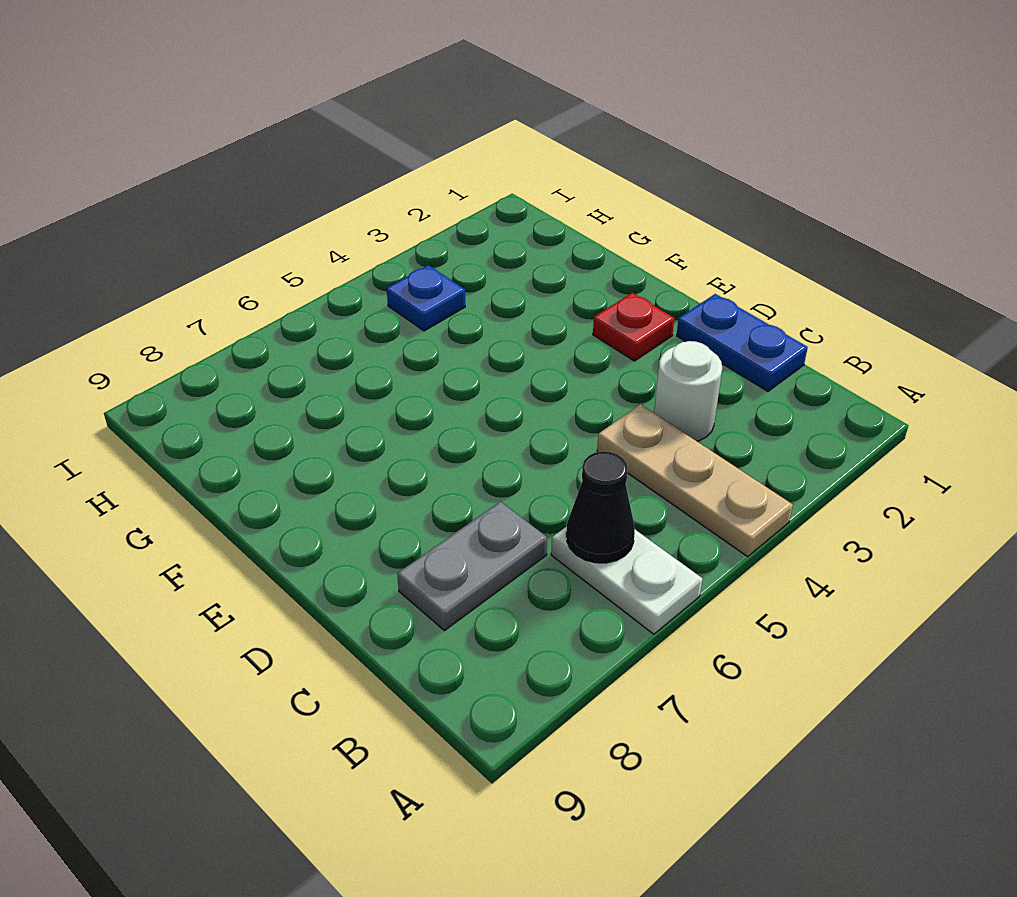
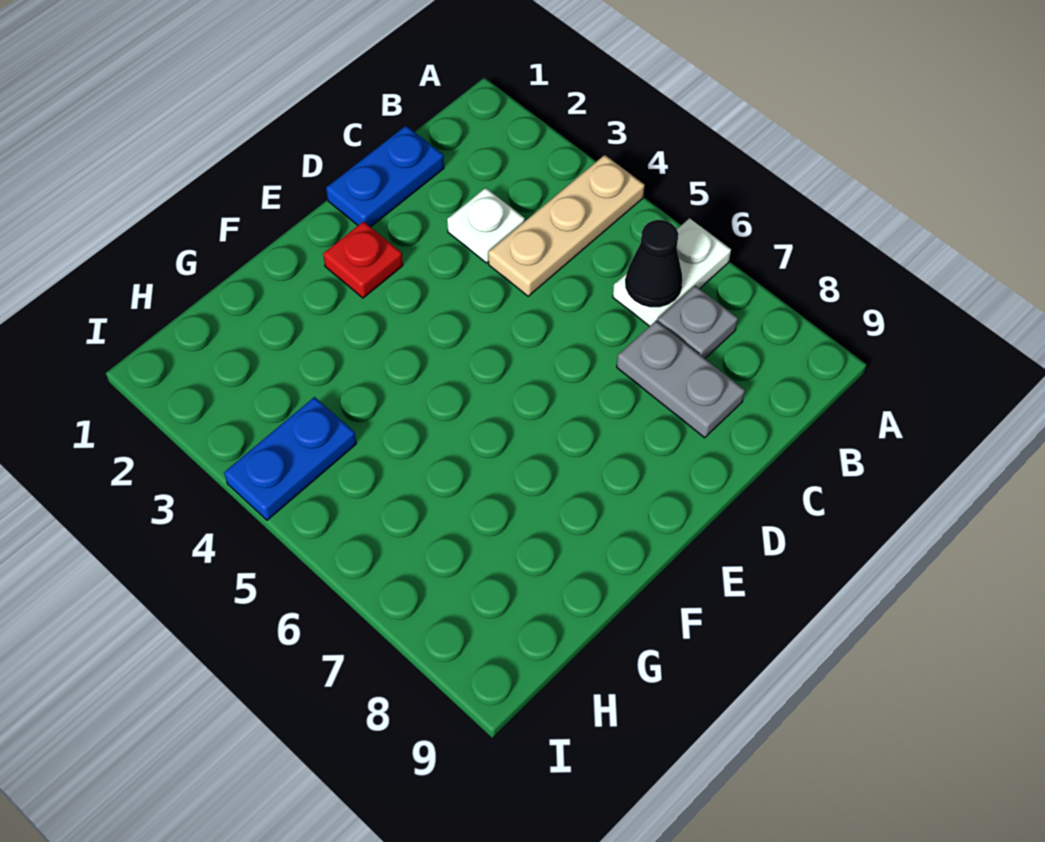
none -> grey plate B7 level 1
white round brick C3 level 1 -> white plate C3 level 1
blue plate H4 level 1 -> blue plate H4:I4 level 1

